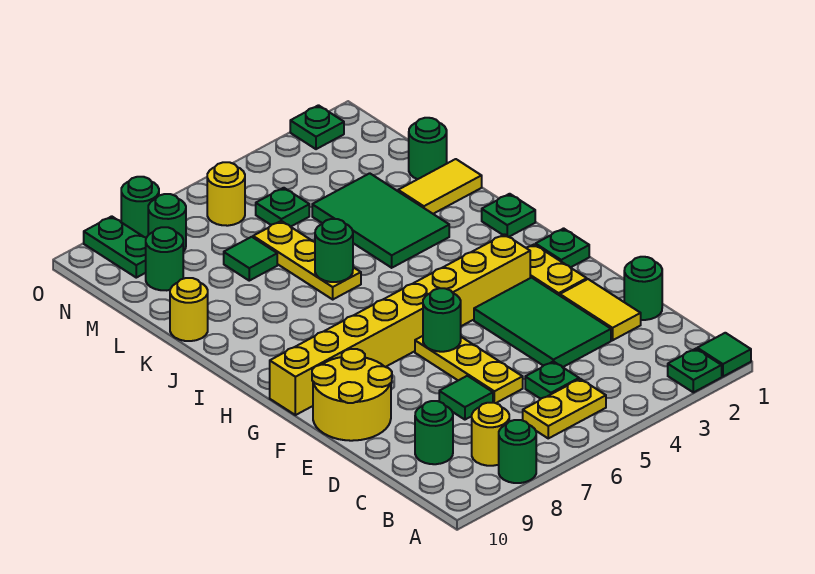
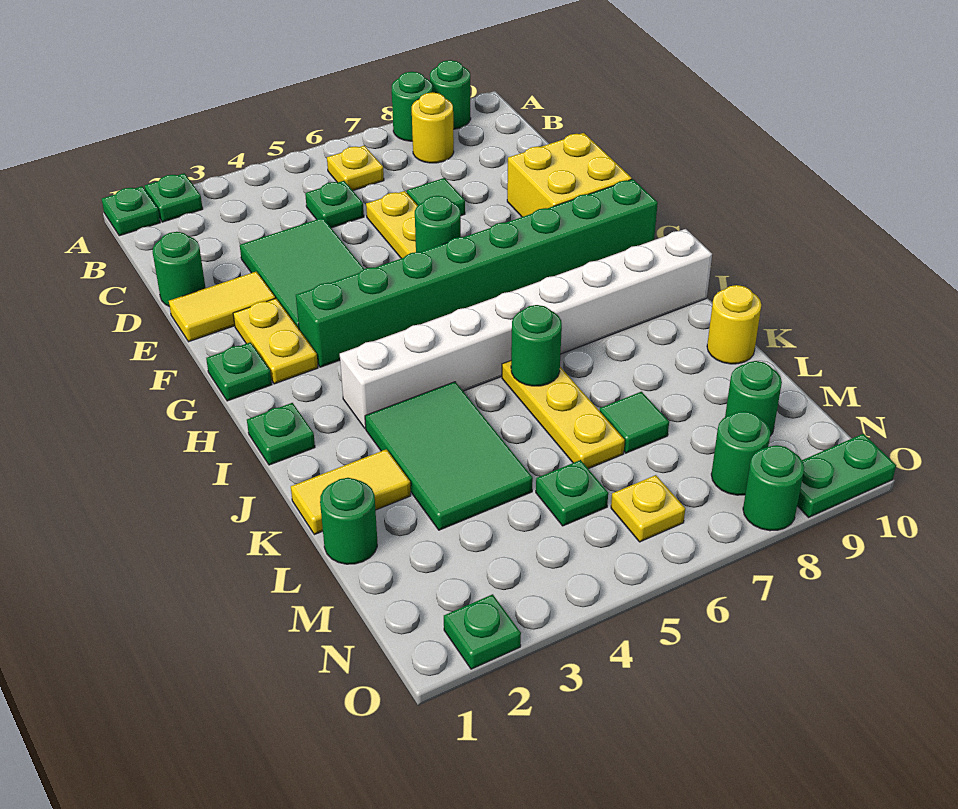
green tile A1 level 1 -> green plate A1 level 1
yellow plate B5:B6 level 1 -> yellow plate B6 level 1
green round brick C9 level 1 -> green round brick A9 level 1
yellow tile D2:E2 level 1 -> yellow tile E1:E2 level 1
yellow round brick E9:F10 level 1 -> yellow brick E9:F10 level 1
yellow brick G3:G10 level 1 -> green brick G3:G10 level 1
none -> white brick I3:I10 level 1
yellow round brick N6 level 1 -> yellow plate N6 level 1
green plate N9:O9 level 1 -> green plate O9:O10 level 1

